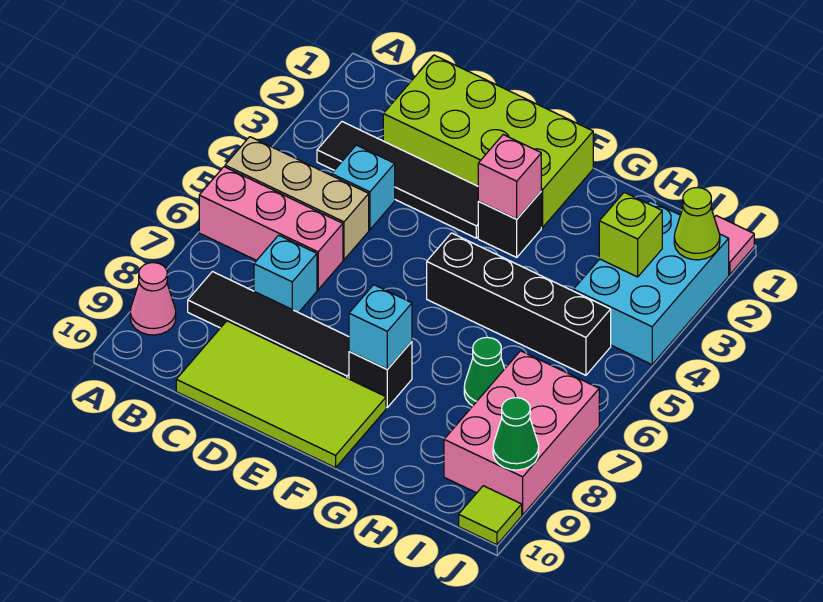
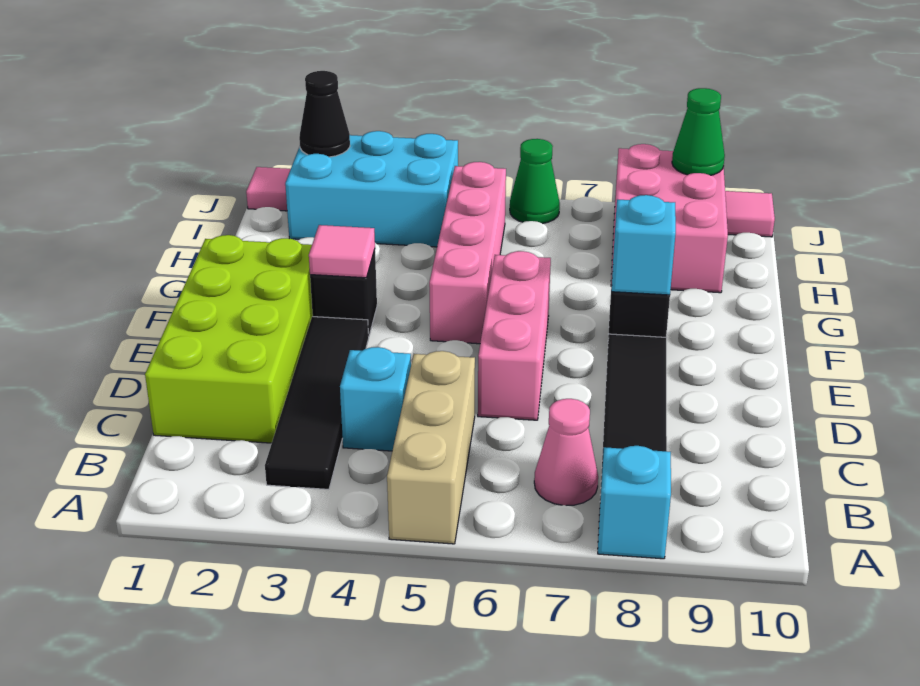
pink brick A6:C6 level 1 -> pink brick D6:F6 level 1
pink cone A9 level 1 -> pink cone B7 level 1
cyan brick C7 level 1 -> cyan brick A8 level 1
lime tile C9:F10 level 1 -> none
pink brick F3 level 2 -> pink tile F3 level 2
black brick F5:I5 level 1 -> pink brick F5:I5 level 1
green cone H7 level 1 -> green cone J6 level 1
lime brick I3 level 2 -> none
pink brick I7:J9 level 1 -> pink brick H8:J9 level 1
lime cone J2 level 2 -> black cone J2 level 2
lime tile J10 level 1 -> pink tile J10 level 1

